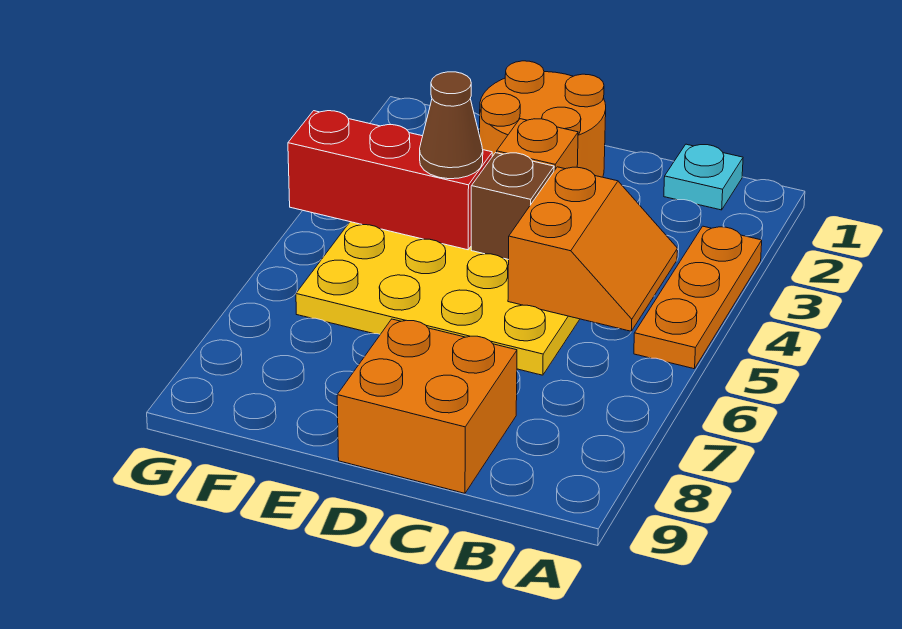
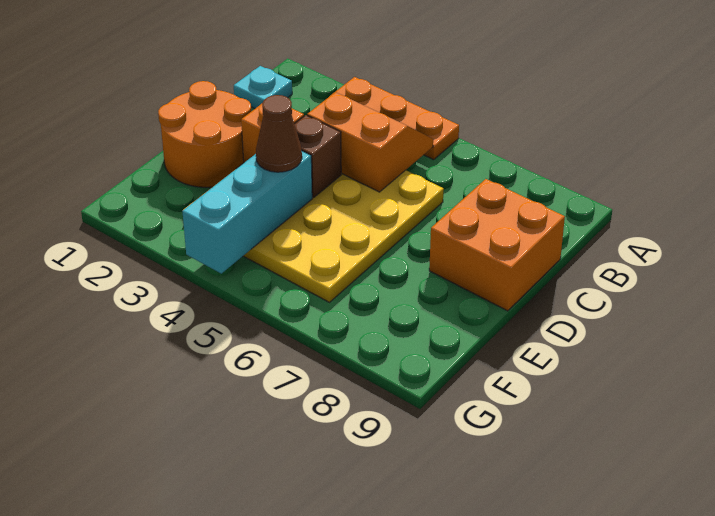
red brick E4:G4 level 2 -> cyan brick E4:G4 level 2

